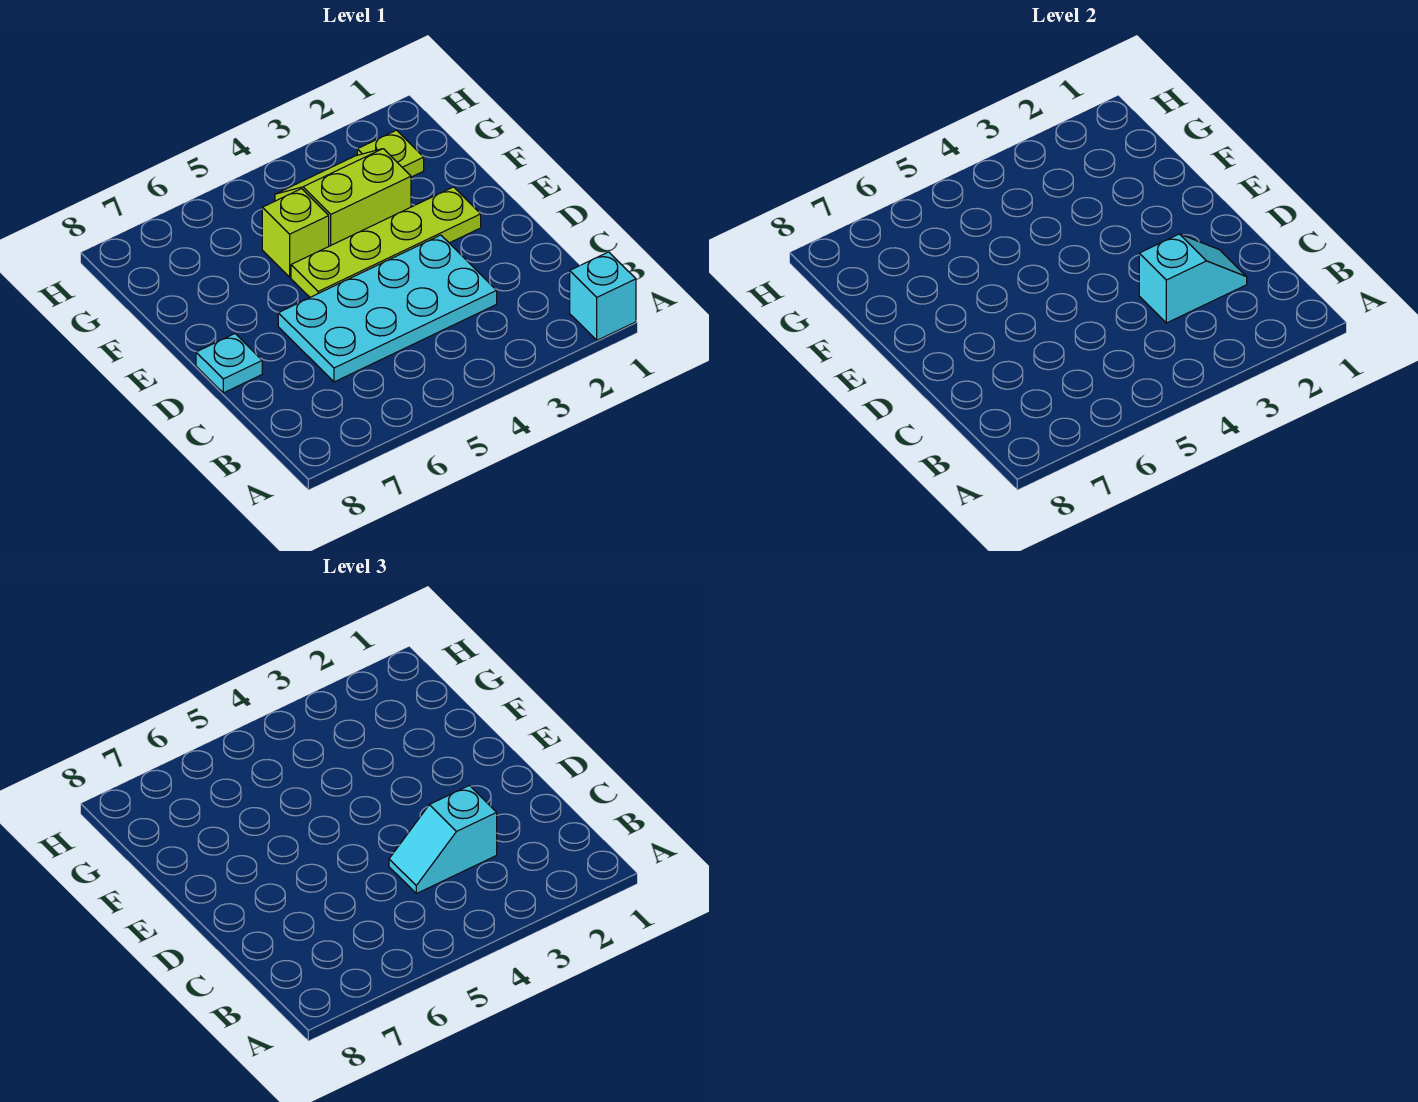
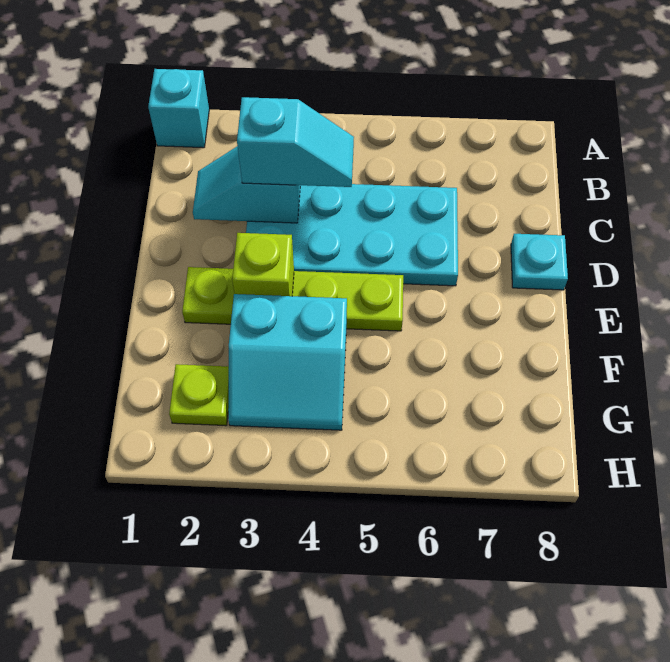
lime slope F3:G4 level 1 top F -> cyan slope F3:G4 level 1 top F
lime brick F5 level 1 -> lime brick E3 level 2

